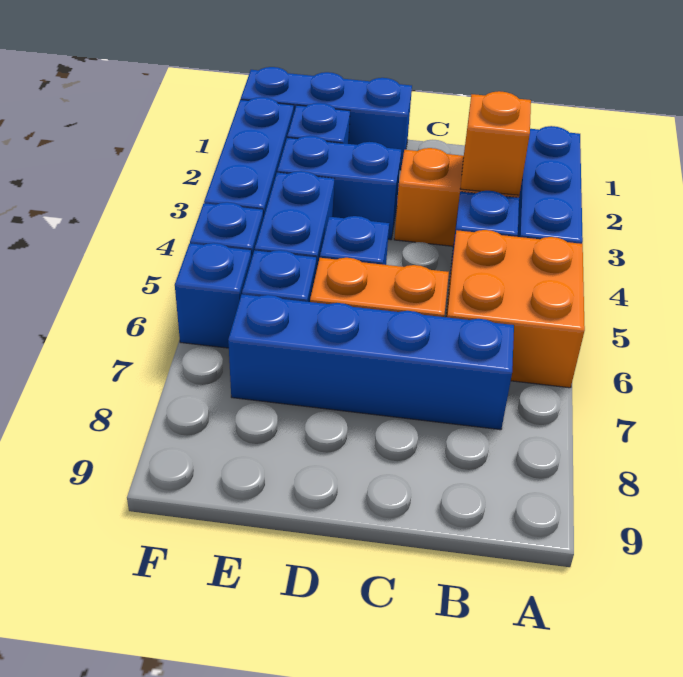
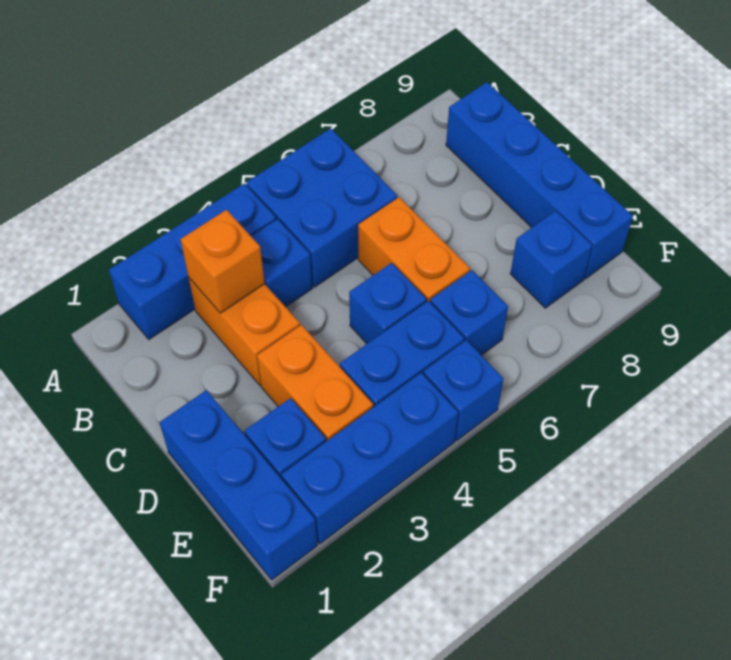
orange brick A5:B6 level 1 -> blue brick A5:B6 level 1
blue brick B7:E7 level 1 -> blue brick B9:E9 level 1
blue brick D3:E3 level 1 -> orange brick D3:E3 level 1
blue brick F6 level 1 -> blue brick E8 level 1

